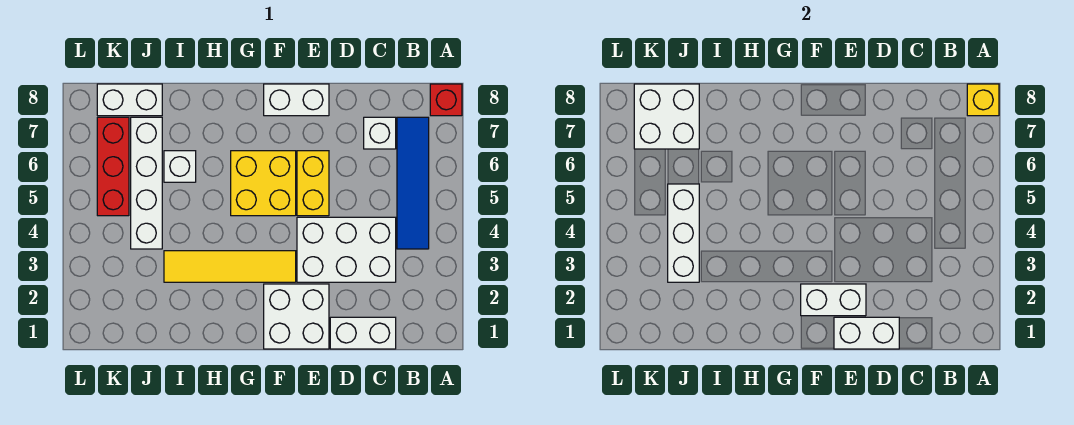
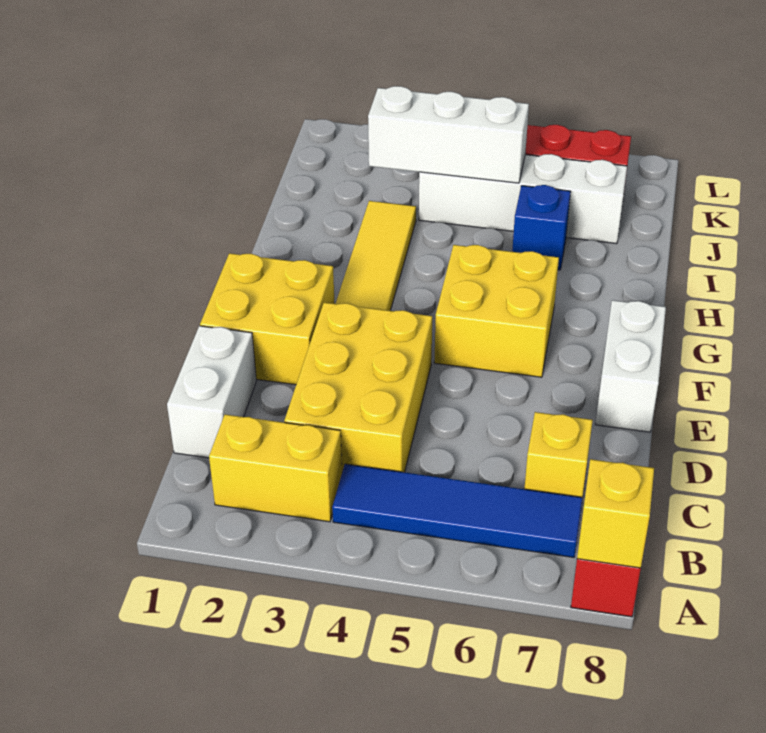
white brick C3:E4 level 1 -> yellow brick C3:E4 level 1
white brick C7 level 1 -> yellow brick C7 level 1
white brick D1:E1 level 2 -> none
white brick E1:F2 level 1 -> yellow brick E1:F2 level 1
white brick E2:F2 level 2 -> none
yellow brick E5:E6 level 1 -> yellow brick B2:B3 level 1
white brick I6 level 1 -> blue brick I6 level 1
white brick J7:K8 level 2 -> none
white brick J8:K8 level 1 -> none

